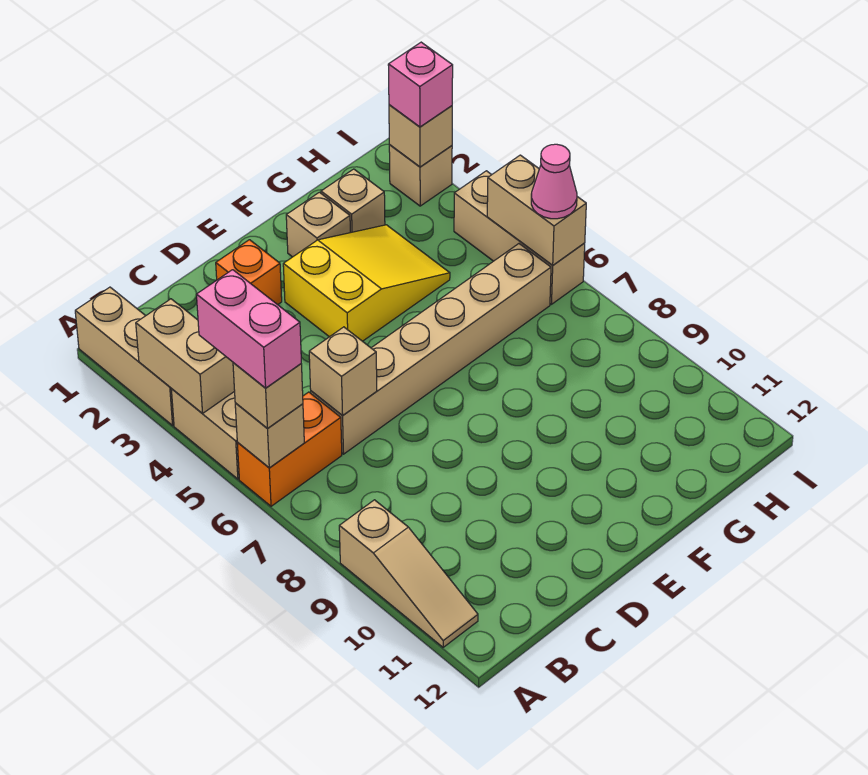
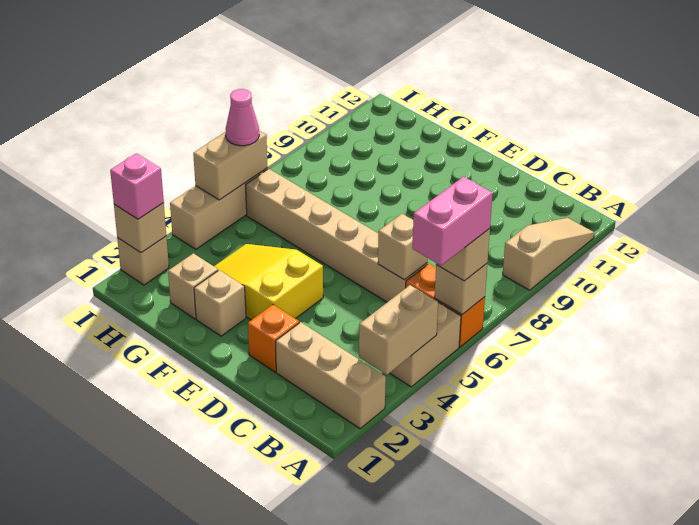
tan brick A1:A3 level 1 -> tan brick A2:C2 level 1

